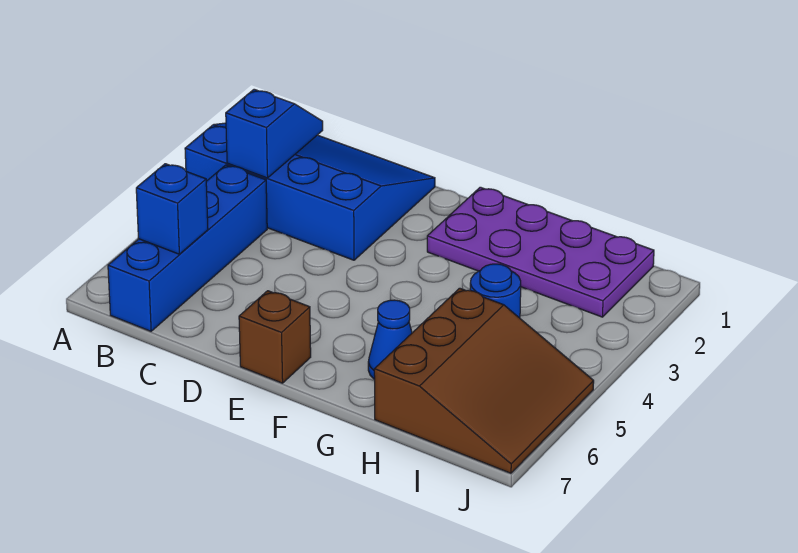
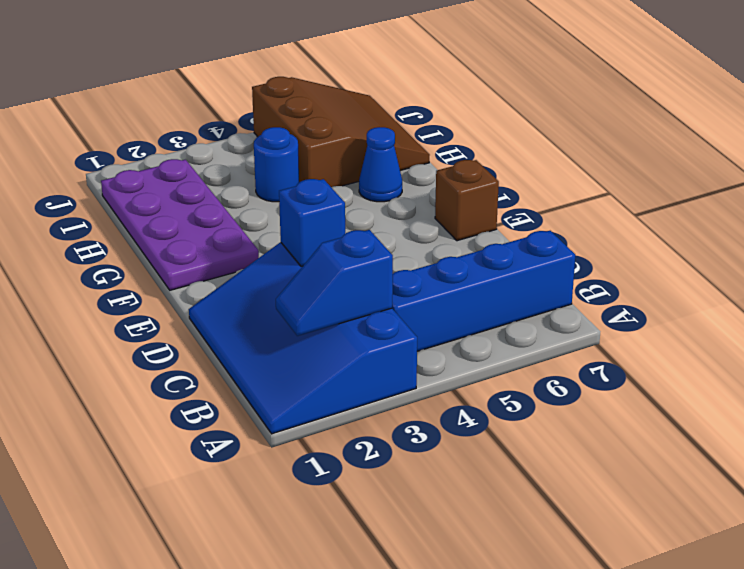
blue brick B6 level 2 -> blue brick D3 level 2
brown slope H5:J7 level 1 top H -> brown slope H5:J7 level 1 top 5

